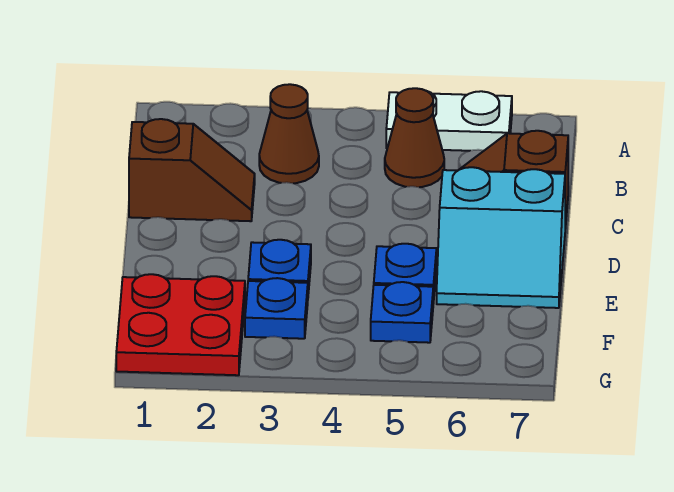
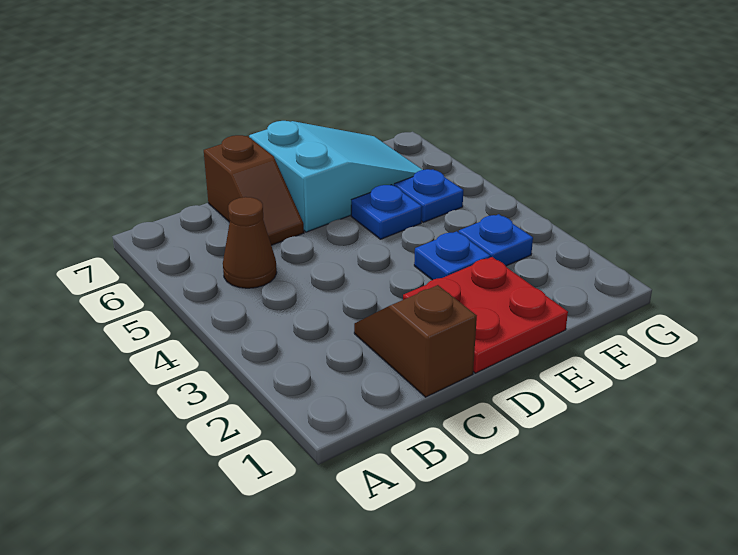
white plate A5:A6 level 1 -> none
brown cone B3 level 1 -> none
cyan slope D6:E7 level 1 top D -> cyan slope D6:F7 level 1 top D
red plate F1:G2 level 1 -> red plate D1:E2 level 1

